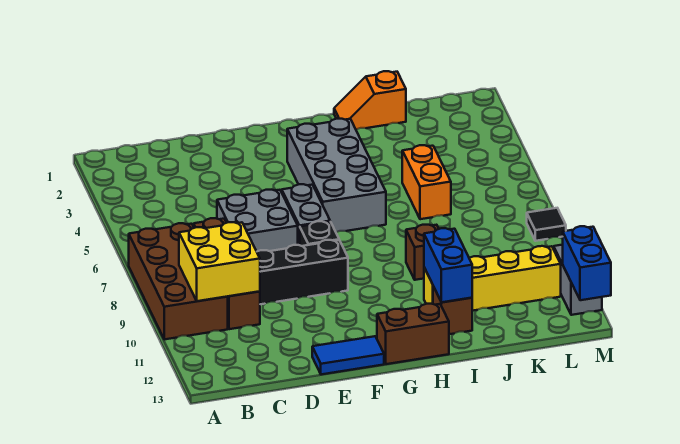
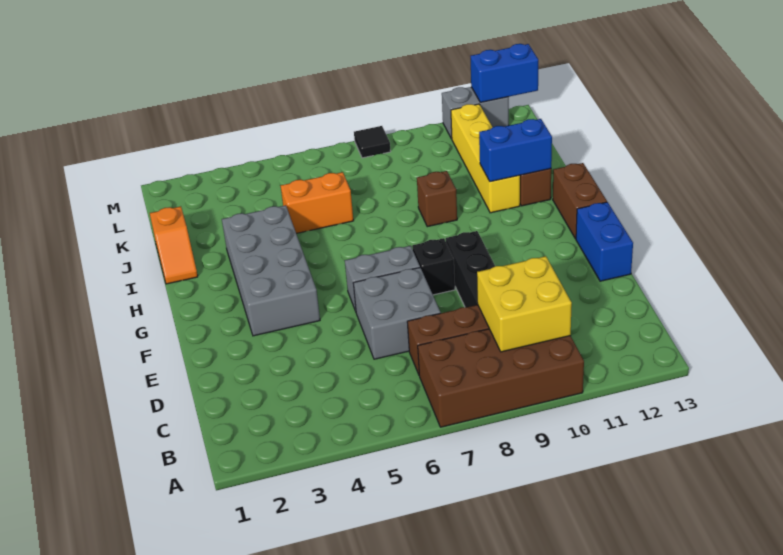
blue tile E13:F13 level 1 -> blue brick E13:F13 level 1
grey brick G3:H6 level 1 -> grey brick F3:I4 level 1

